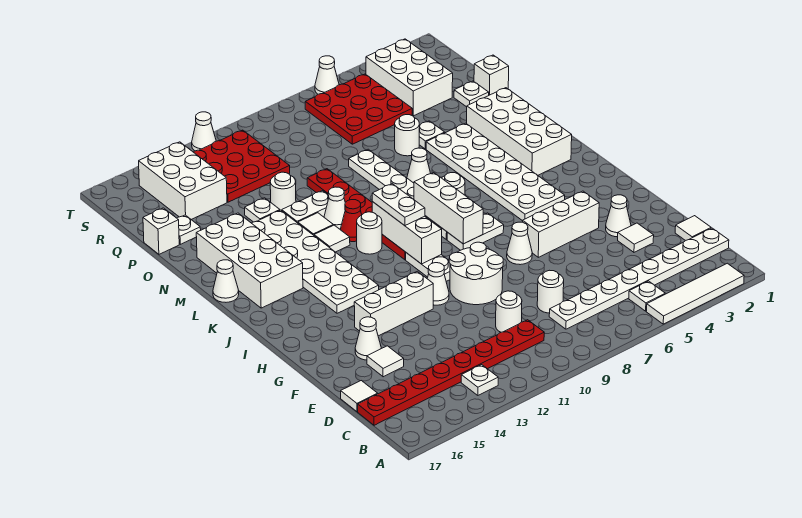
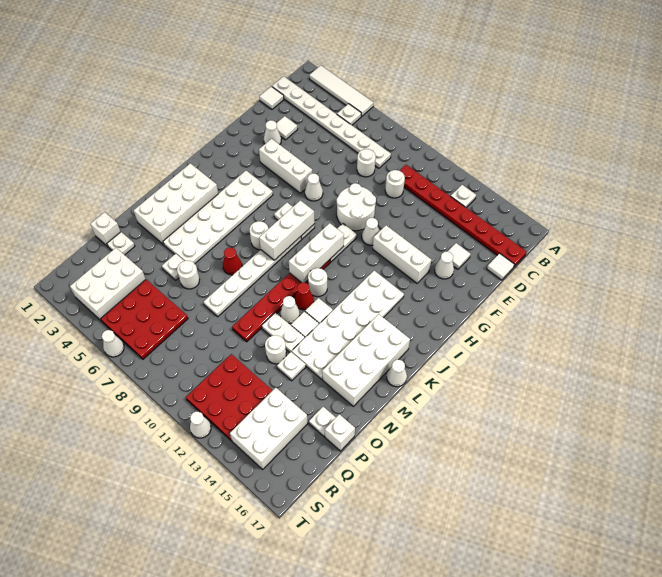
white plate J10:K10 level 3 -> none
white cone M7 level 1 -> red cone M7 level 1

